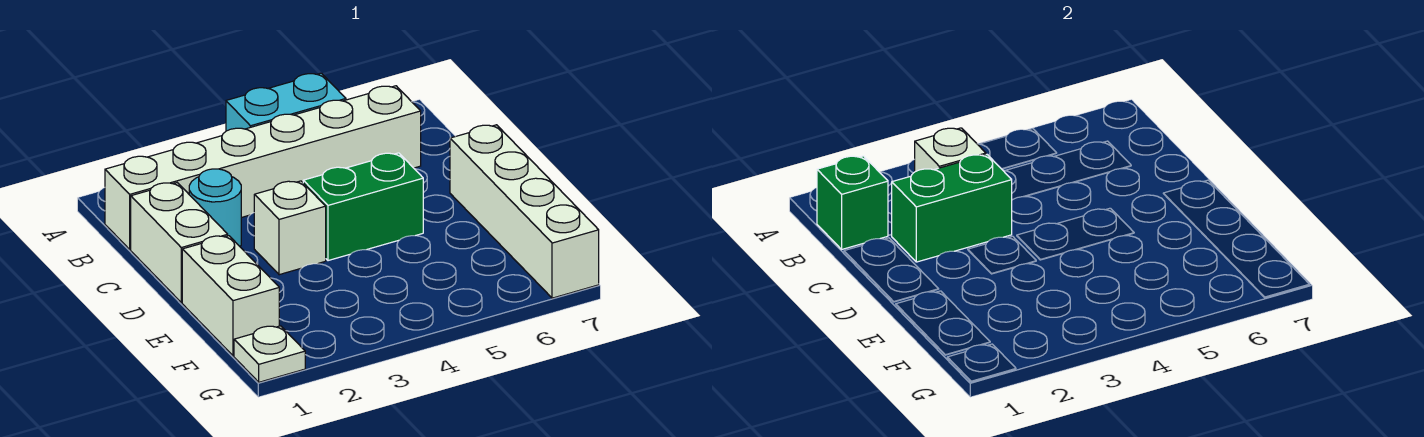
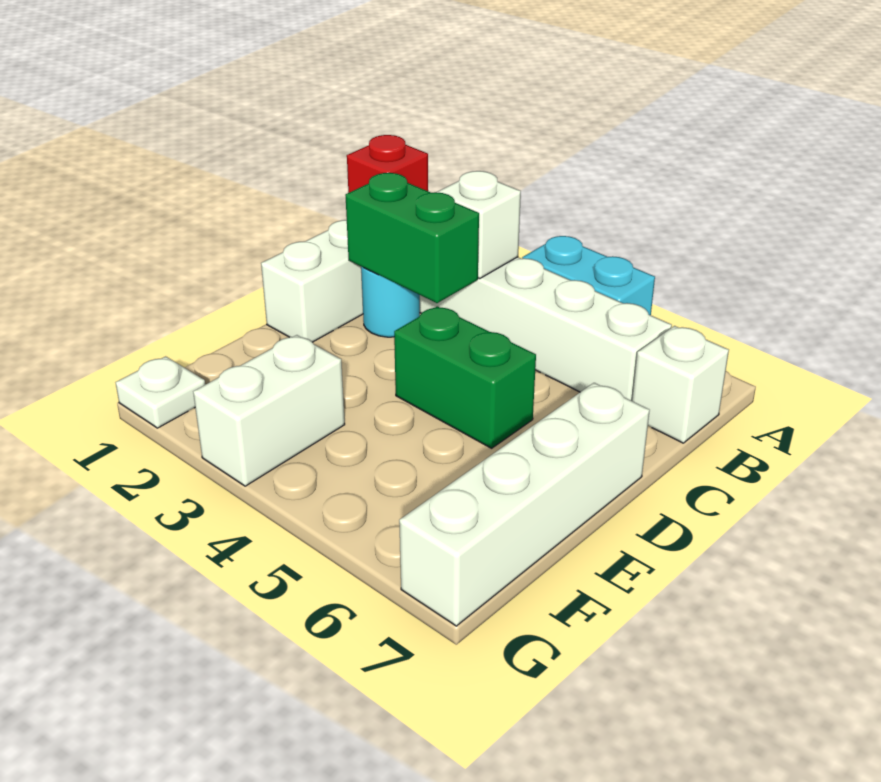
green brick B1 level 2 -> red brick B1 level 2
white brick D3 level 1 -> white brick B7 level 1
white brick E1:F1 level 1 -> white brick F3:G3 level 1

